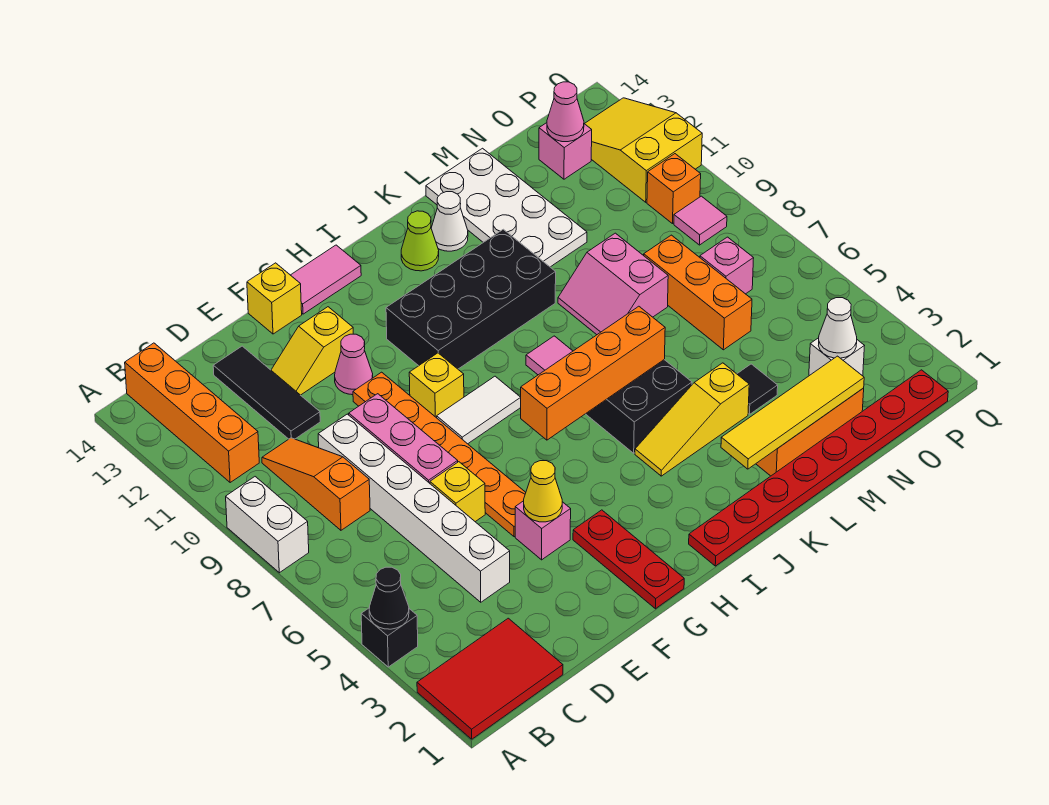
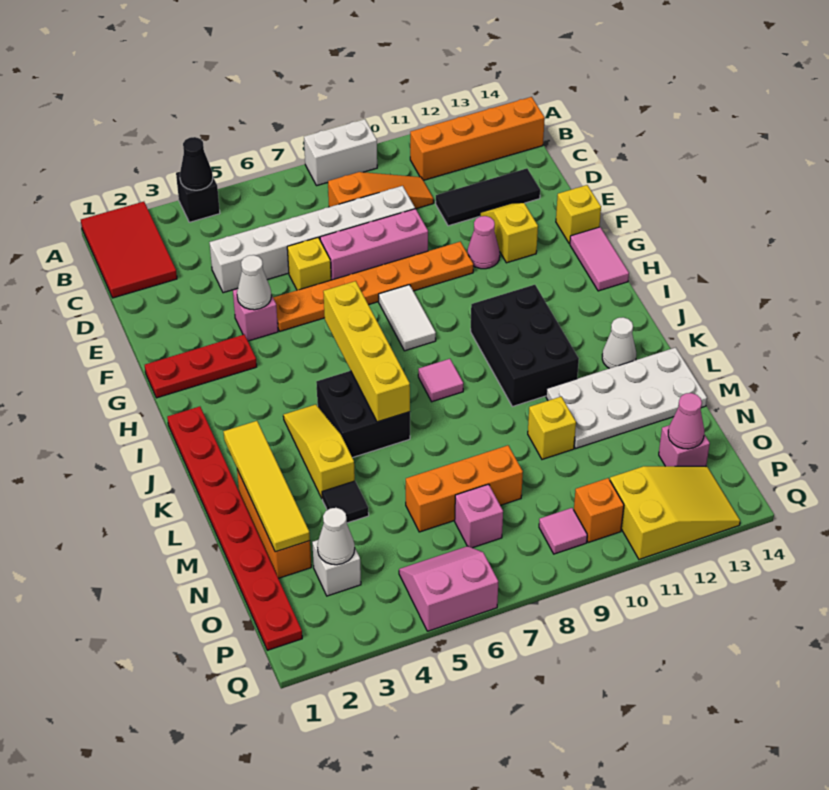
yellow cone F4 level 2 -> white cone F4 level 2
yellow brick G9 level 1 -> yellow brick M10 level 1
orange brick H6:K6 level 2 -> yellow brick H6:K6 level 2
black brick H10:K11 level 1 -> black brick I10:K11 level 1
lime cone J13 level 1 -> none
pink slope L8:M9 level 1 top M -> pink slope P5:Q6 level 1 top Q

